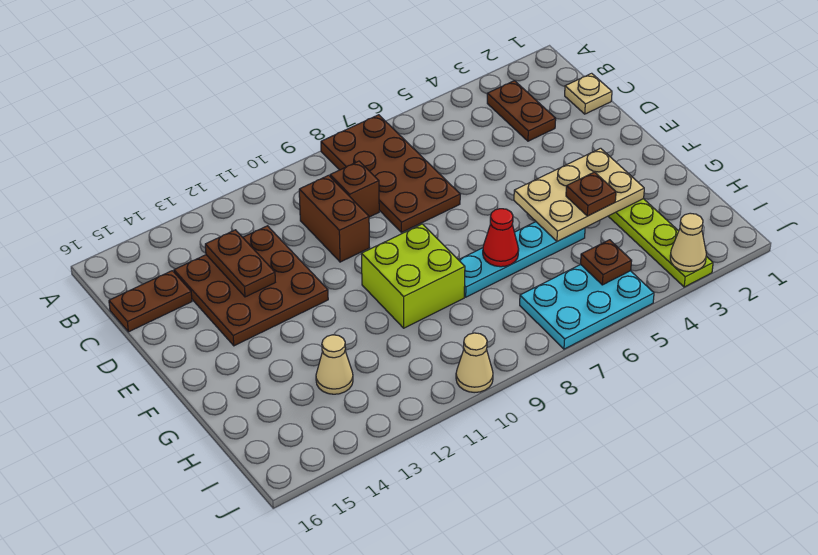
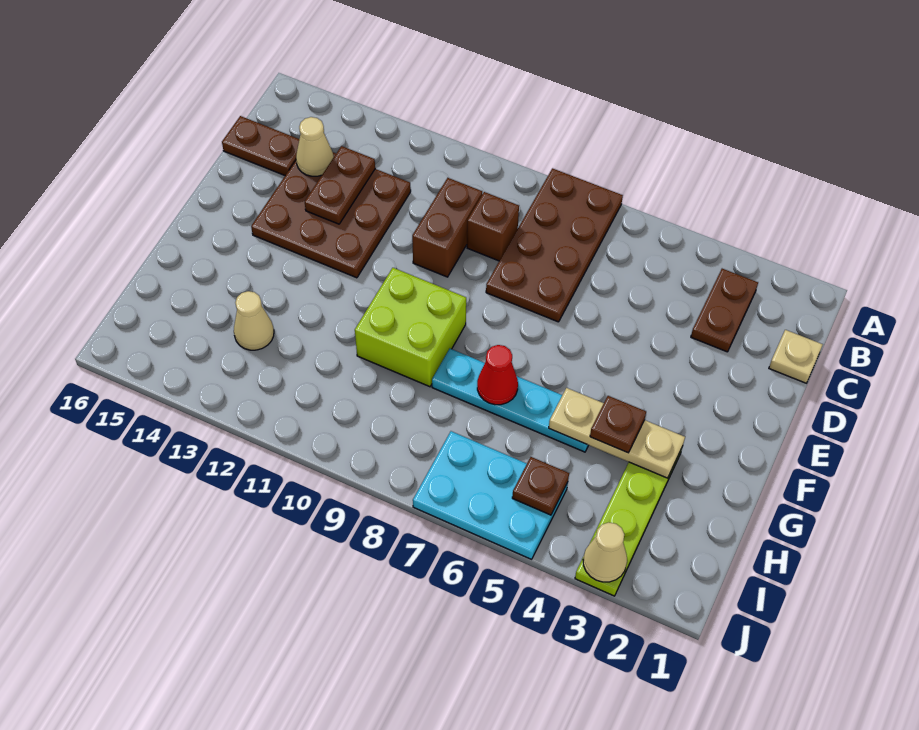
tan plate F3:G5 level 2 -> tan plate G3:G5 level 2
tan cone J10 level 1 -> tan cone C14 level 2

